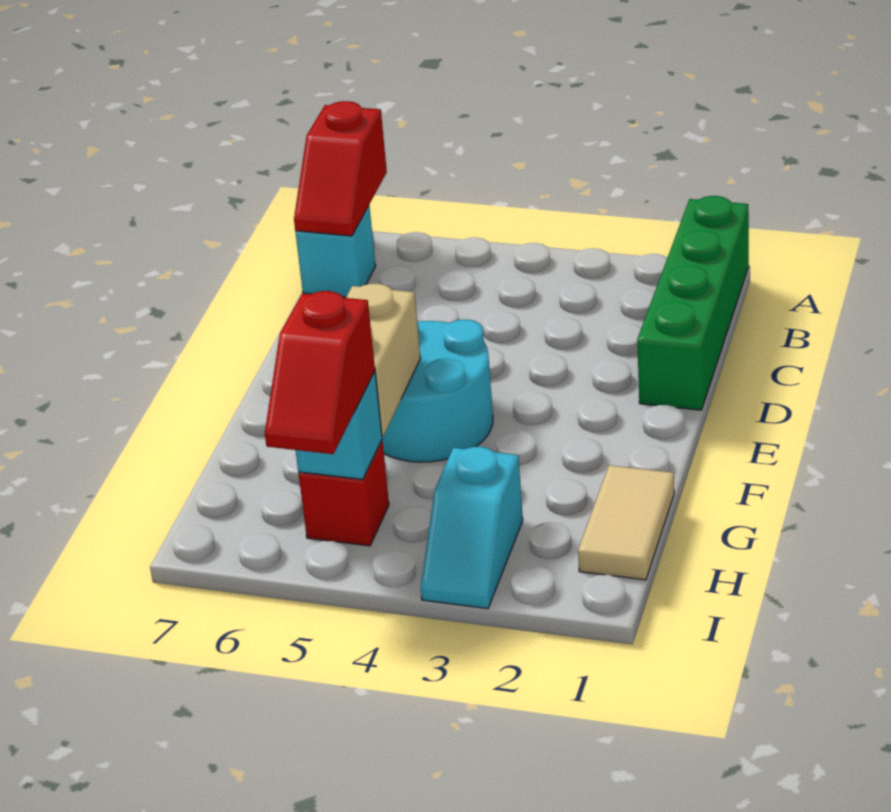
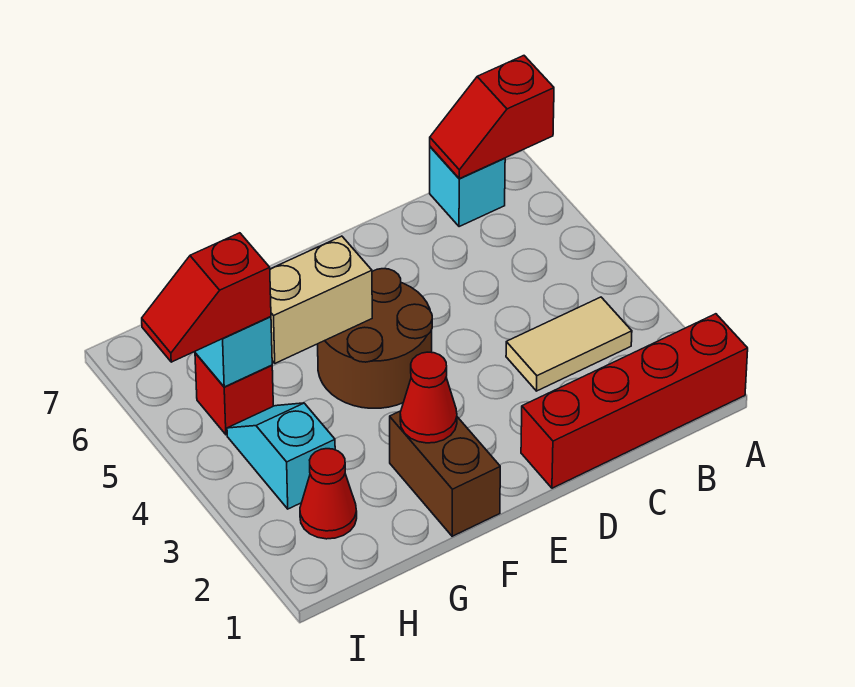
green brick A1:D1 level 1 -> red brick A1:D1 level 1
cyan round brick E4:F5 level 1 -> brown round brick E4:F5 level 1
none -> brown brick F1:F2 level 1
none -> red cone F2 level 2
tan tile G1:H1 level 1 -> tan tile B3:C3 level 1
none -> red cone H2 level 1
cyan slope H3:I3 level 1 top H -> cyan slope H3:H4 level 1 top 3

